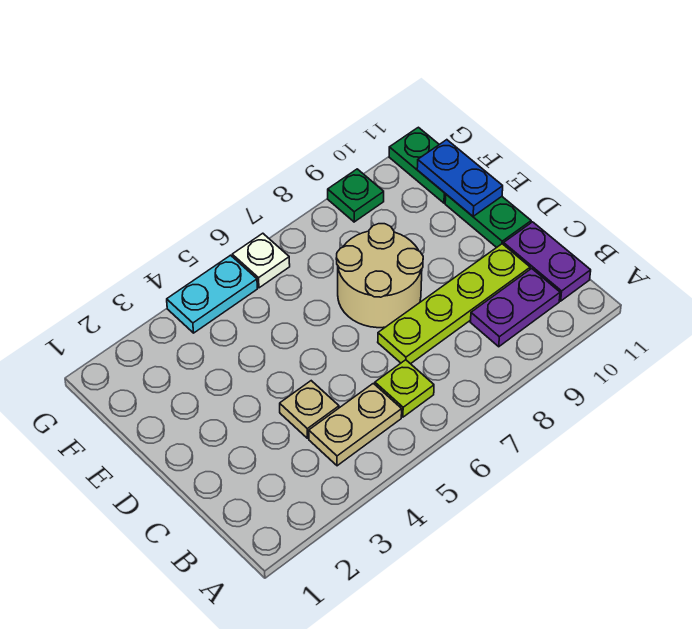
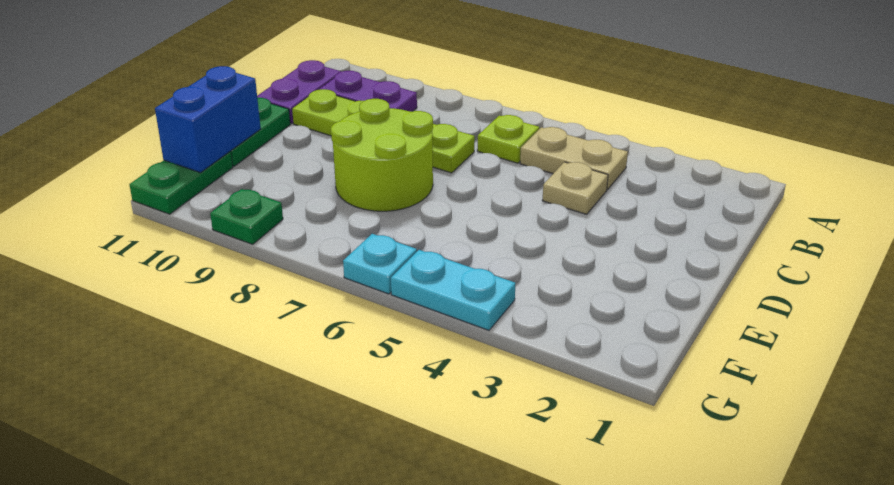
tan round brick D7:E8 level 1 -> lime round brick D7:E8 level 1
blue plate E11:F11 level 2 -> blue brick E11:F11 level 2
white plate G6 level 1 -> cyan plate G6 level 1

